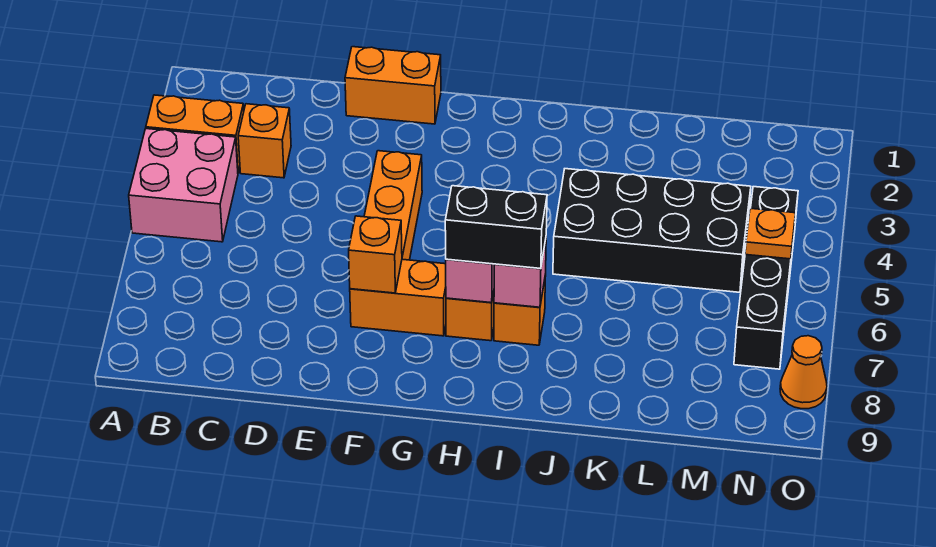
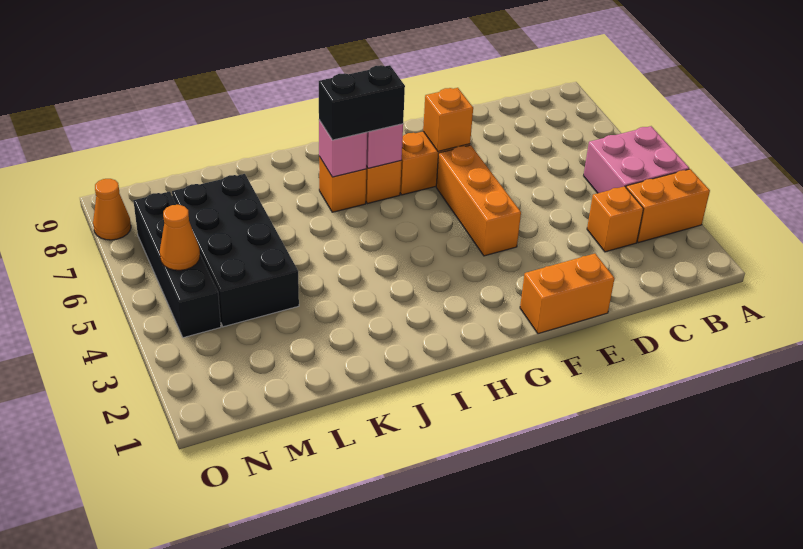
black brick J4:M5 level 1 -> black brick L4:M7 level 1
orange plate N5 level 2 -> orange cone N5 level 2

